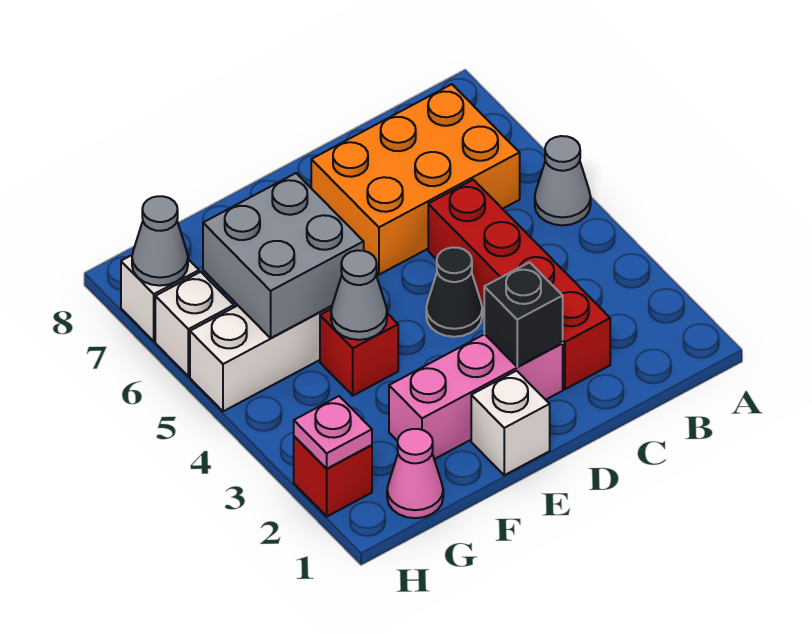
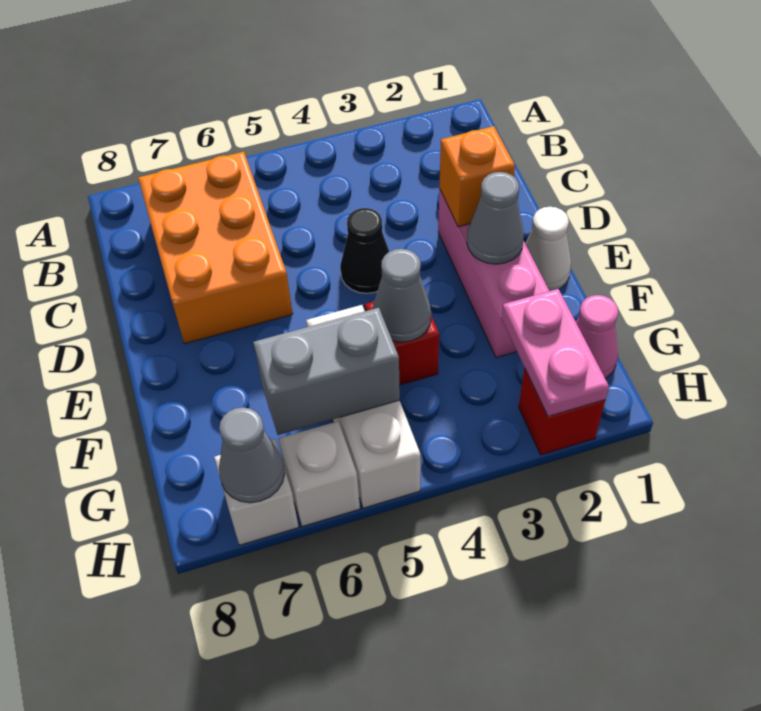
grey cone A5 level 1 -> grey cone E2 level 2
red brick C2:C5 level 1 -> none
black brick D2 level 2 -> orange brick D2 level 2
white brick E1 level 1 -> white cone E1 level 1
grey brick F5:G6 level 2 -> grey brick G5:G6 level 2
pink plate H2 level 2 -> pink plate G2:H2 level 2

